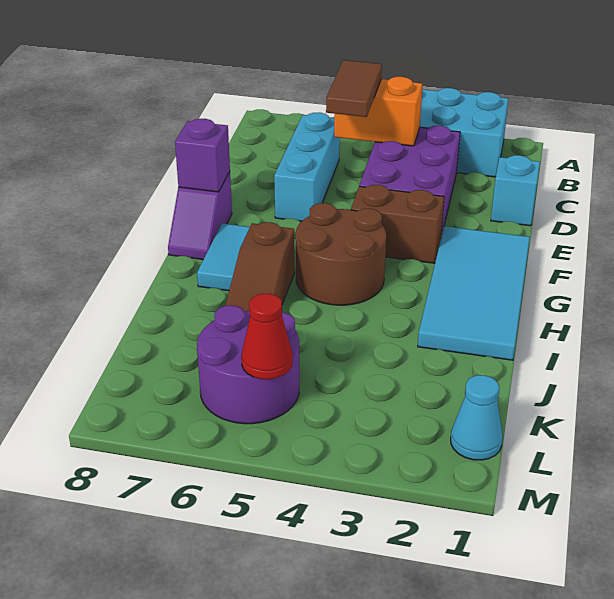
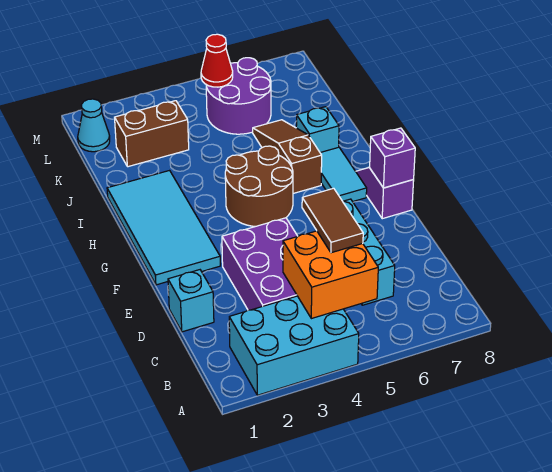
orange brick C4:C5 level 2 -> orange brick B4:C5 level 2
brown brick F3:F4 level 1 -> brown brick K2:K3 level 1
none -> cyan brick I7 level 1

